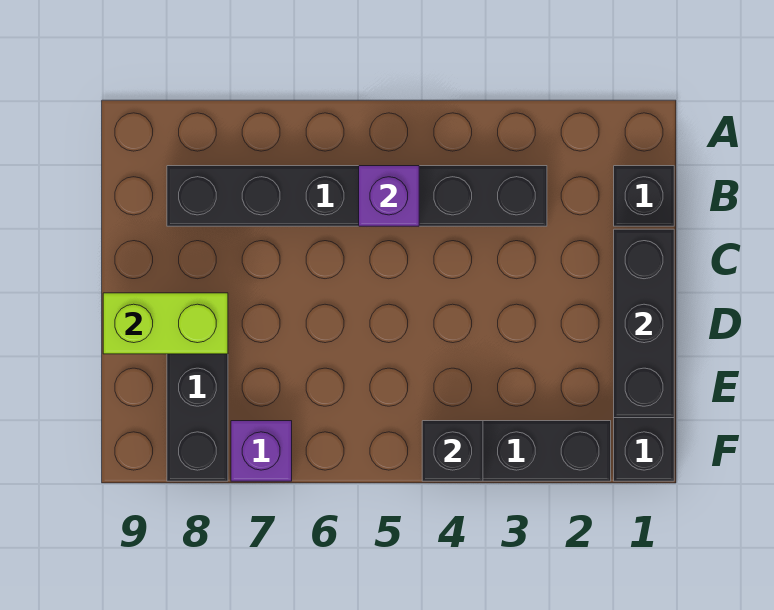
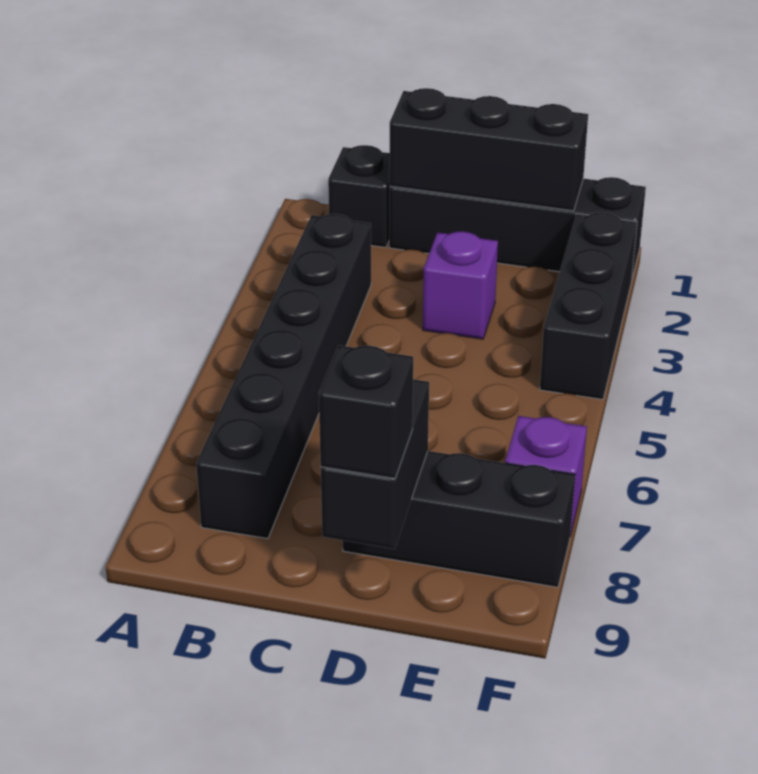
purple brick B5 level 2 -> purple brick D3 level 1
lime brick D8:D9 level 2 -> black brick D8:D9 level 2
black brick F4 level 2 -> black brick D9 level 3

